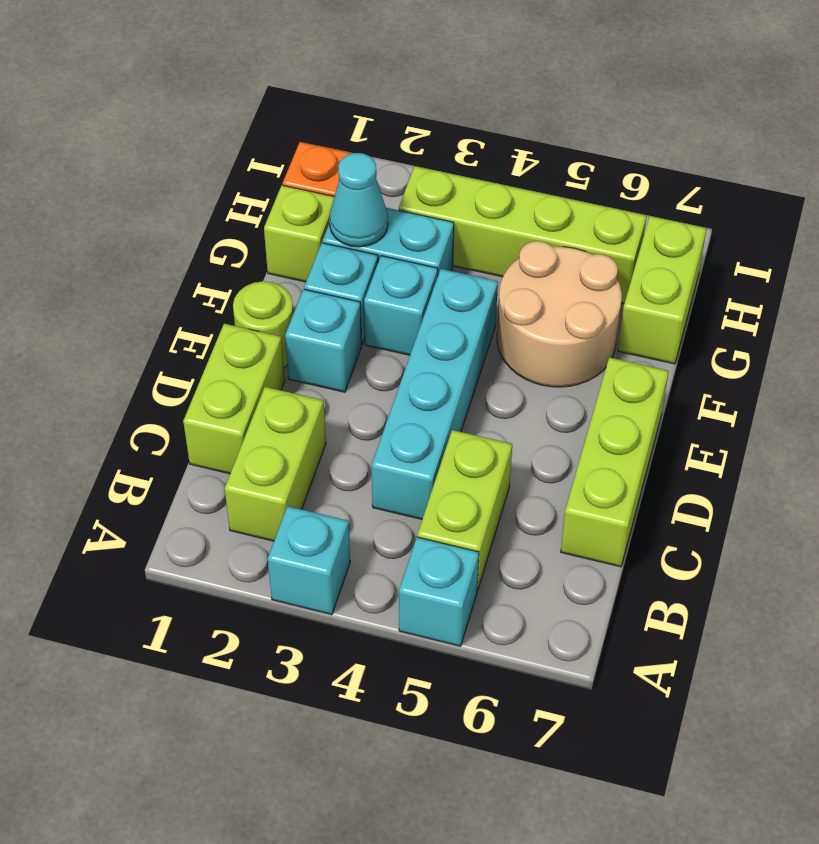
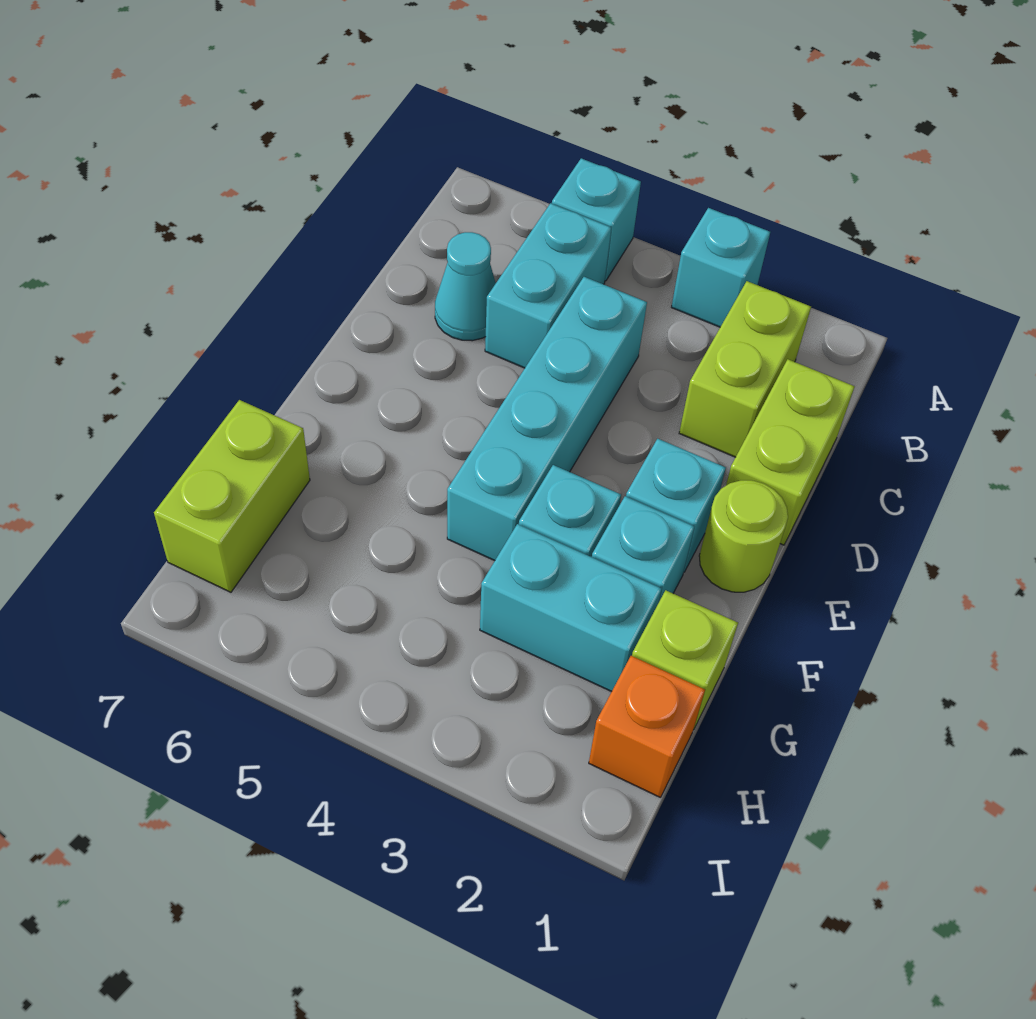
lime brick B5:C5 level 1 -> cyan brick B5:C5 level 1
lime brick C7:E7 level 1 -> none
tan round brick F5:G6 level 1 -> none
cyan cone G2 level 2 -> cyan cone C6 level 1
lime brick H3:H6 level 1 -> none

